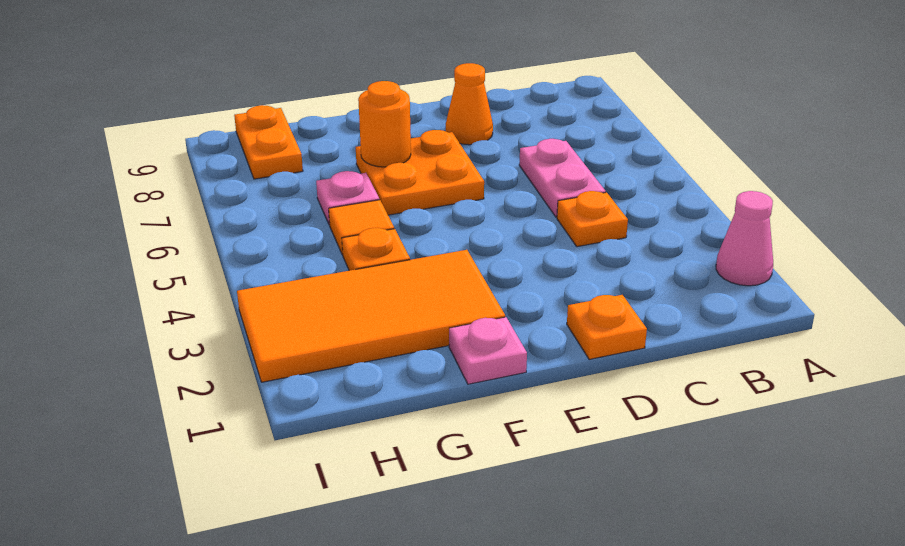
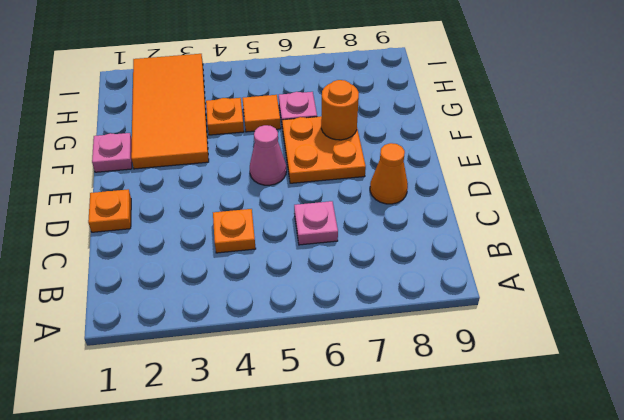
pink cone A2 level 1 -> pink cone E5 level 1
pink plate C5:C6 level 1 -> pink plate C6 level 1
orange plate H8:H9 level 1 -> none

